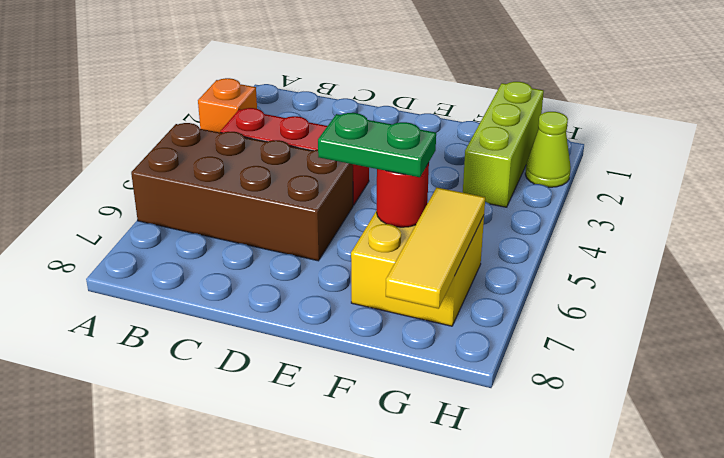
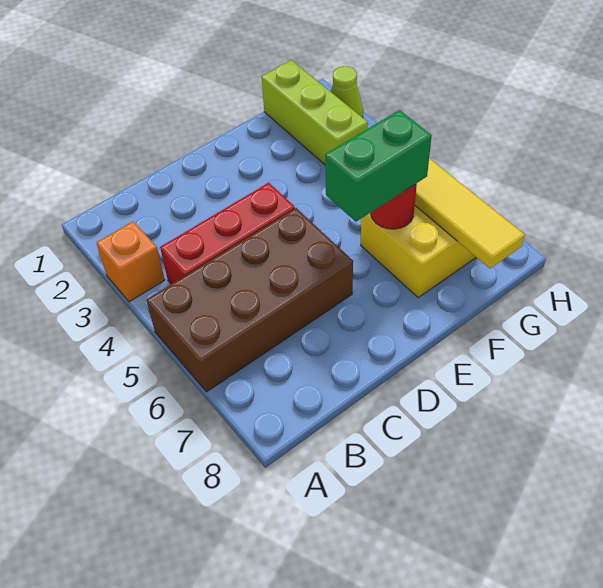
green plate E6:F6 level 3 -> green brick E6:F6 level 3

